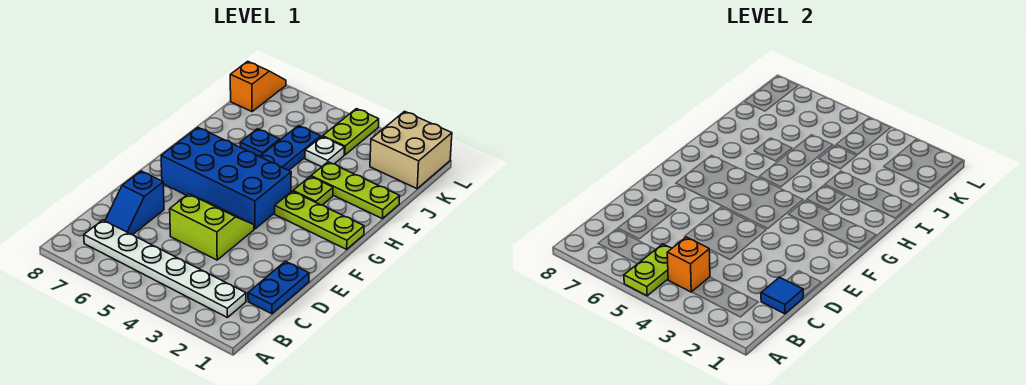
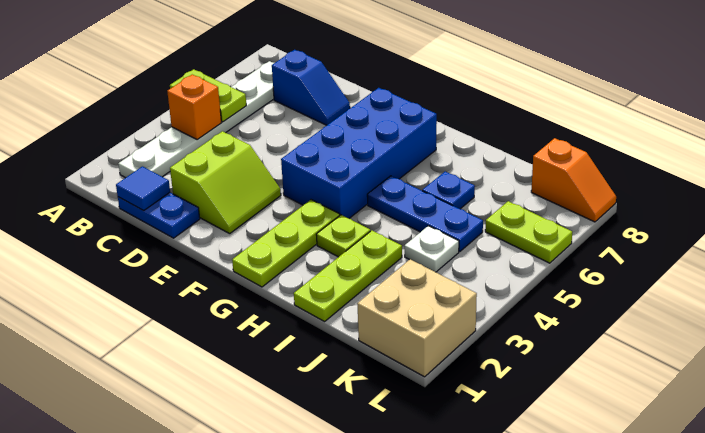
blue slope C7:D7 level 1 top D -> blue slope C7:D7 level 1 top C
lime slope D4:E5 level 1 top D -> lime slope D2:E3 level 1 top D
lime plate K4:L4 level 1 -> lime plate K6:L6 level 1

